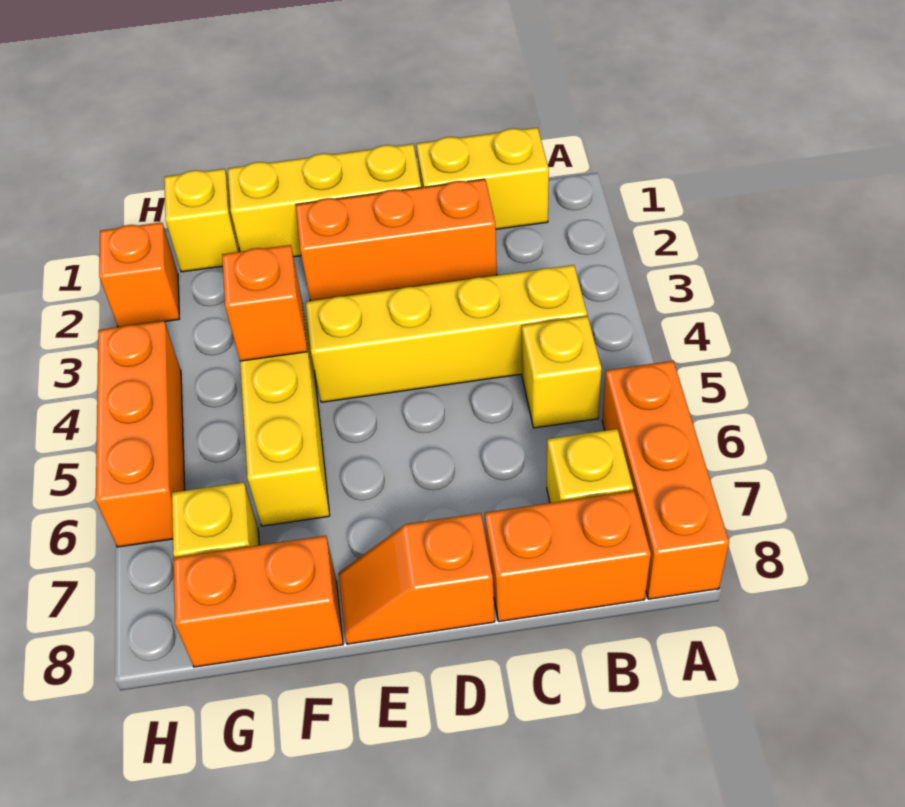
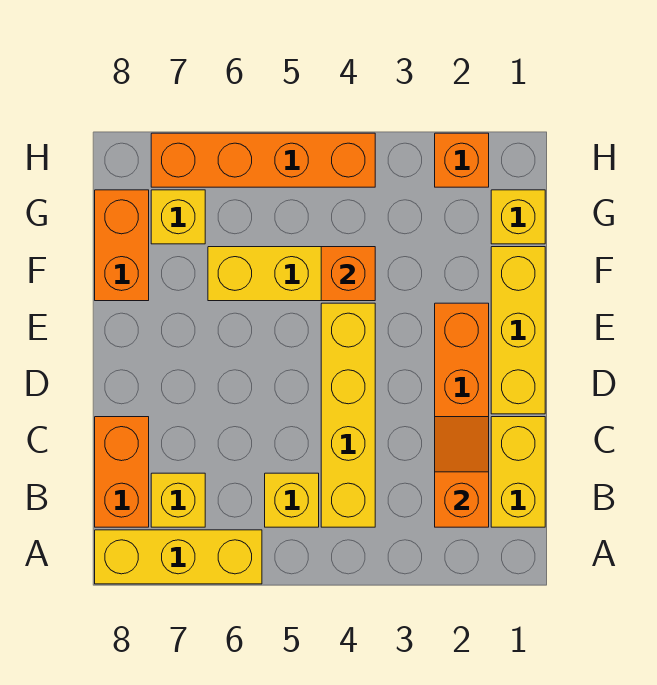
orange brick A6:A8 level 1 -> yellow brick A6:A8 level 1
orange slope D8:E8 level 1 top D -> orange slope B2:C2 level 2 top B
orange brick H4:H6 level 1 -> orange brick H4:H7 level 1

